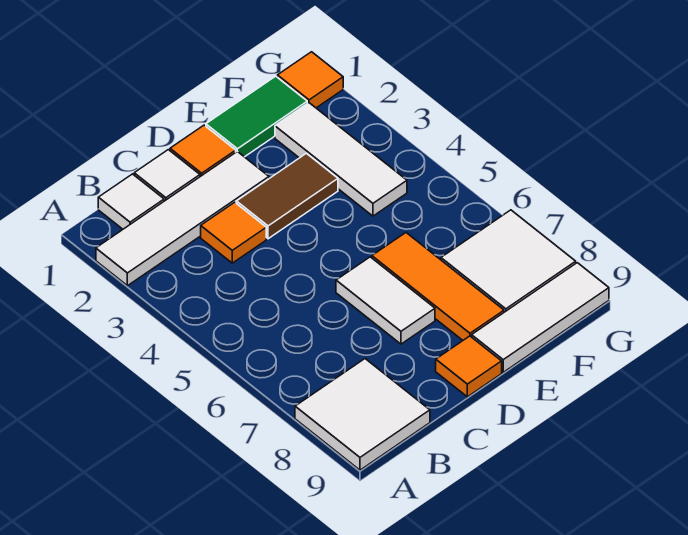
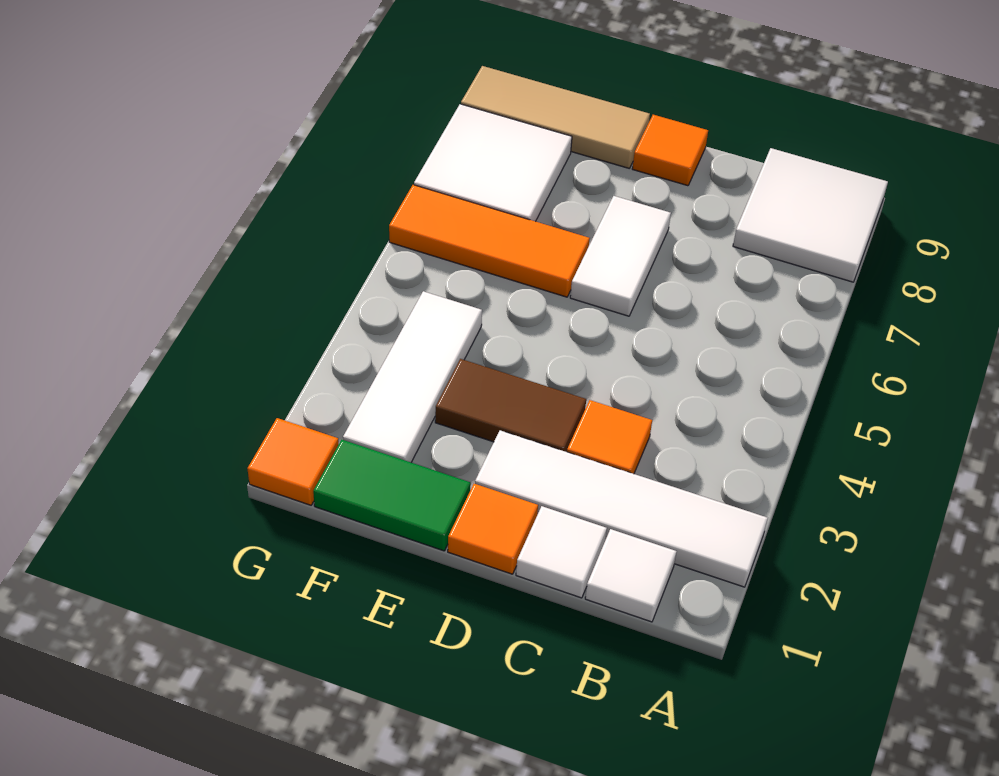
orange tile E6:E8 level 1 -> orange tile E6:G6 level 1
white tile E9:G9 level 1 -> tan tile E9:G9 level 1

